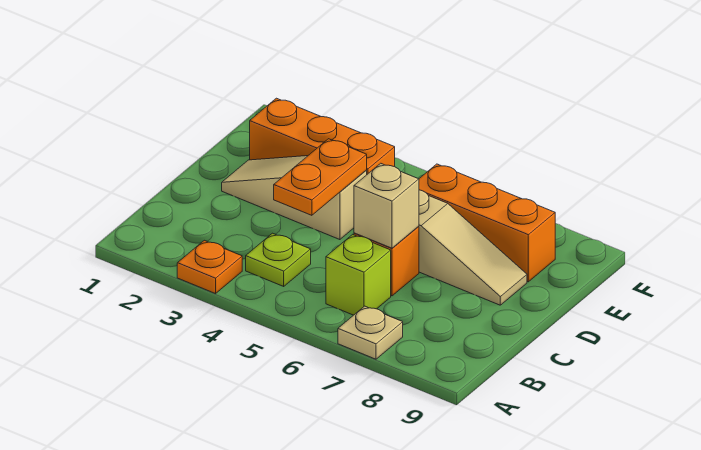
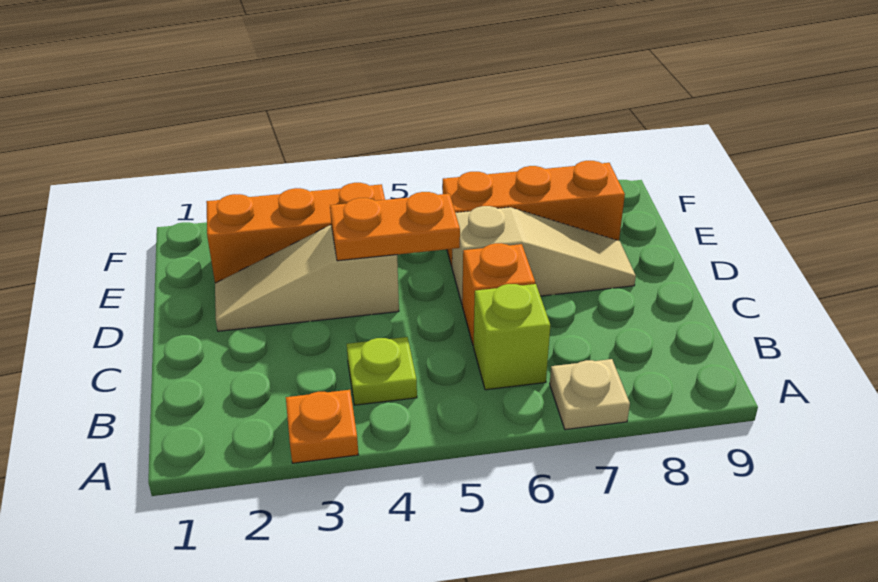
orange plate C4:D4 level 2 -> orange plate D4:D5 level 2
tan brick C6 level 2 -> none

